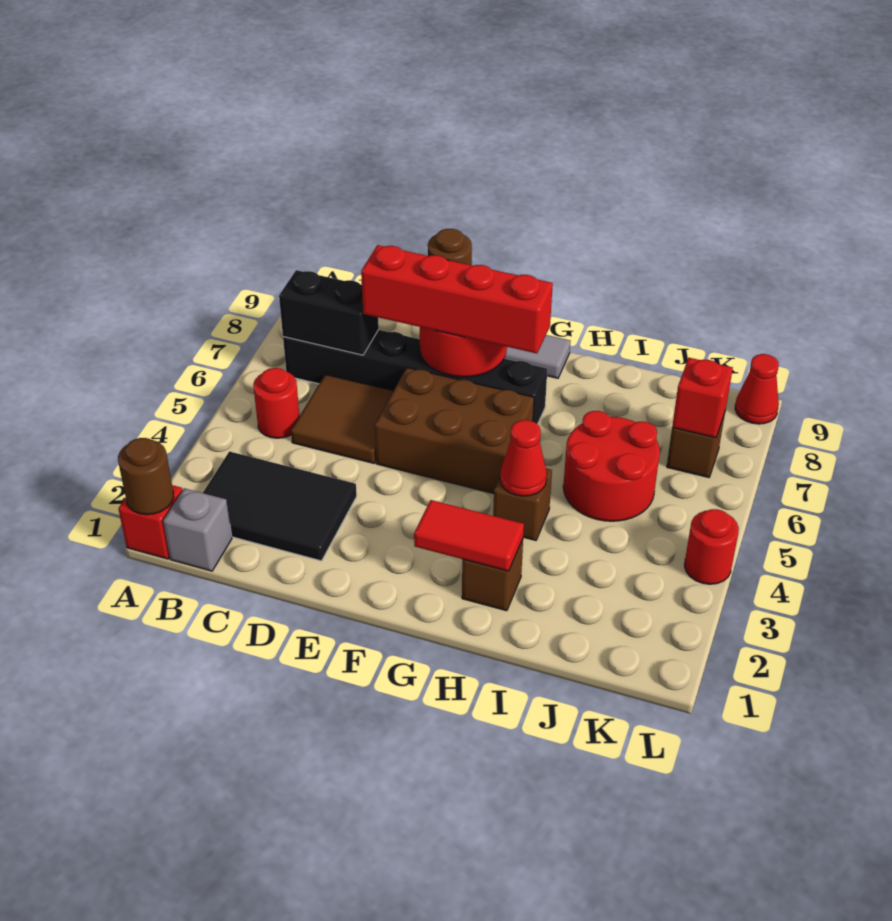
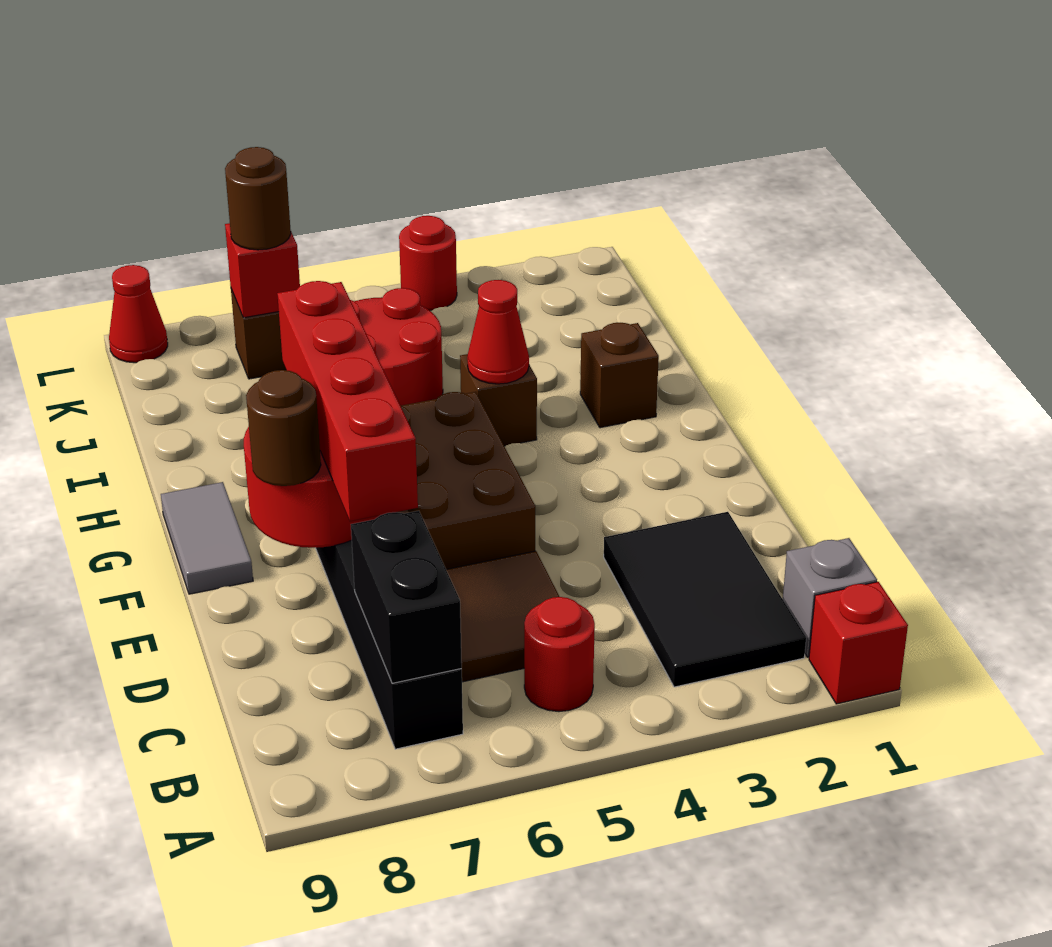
brown round brick A1 level 2 -> brown round brick K7 level 3
red tile G2:H2 level 2 -> none

